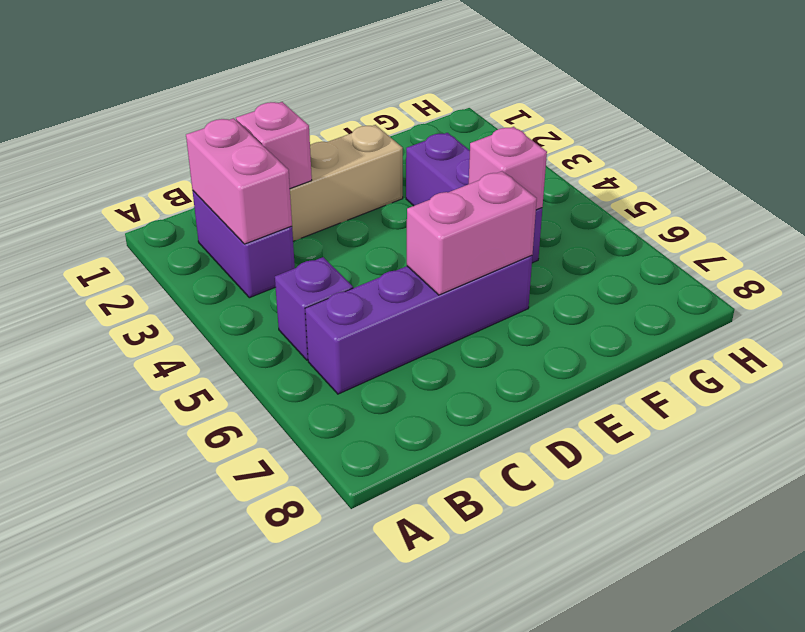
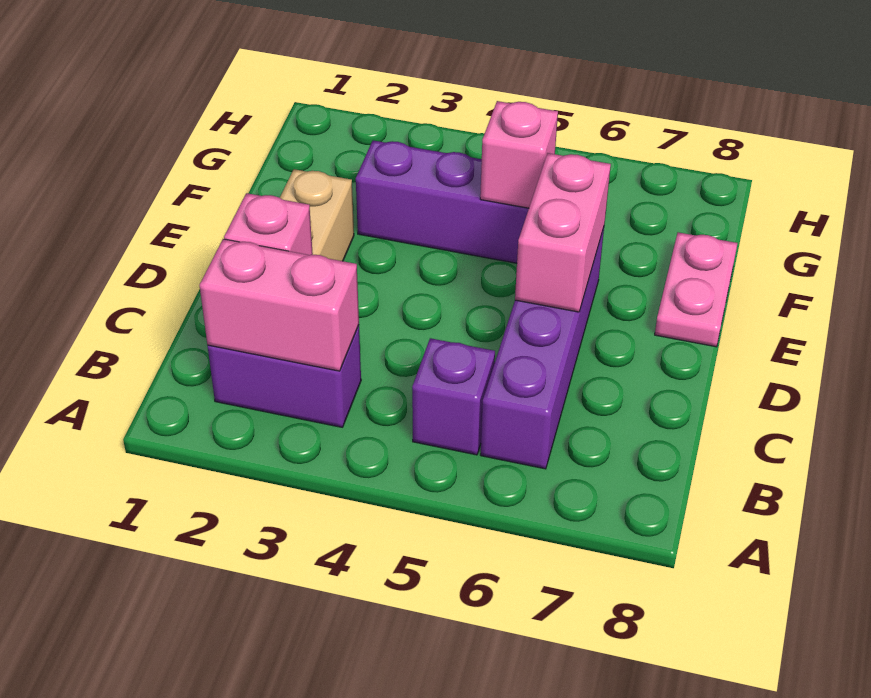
none -> pink plate E8:F8 level 1

